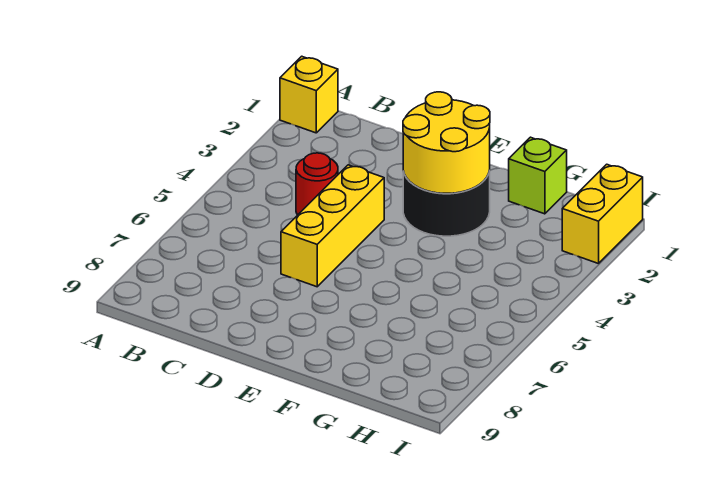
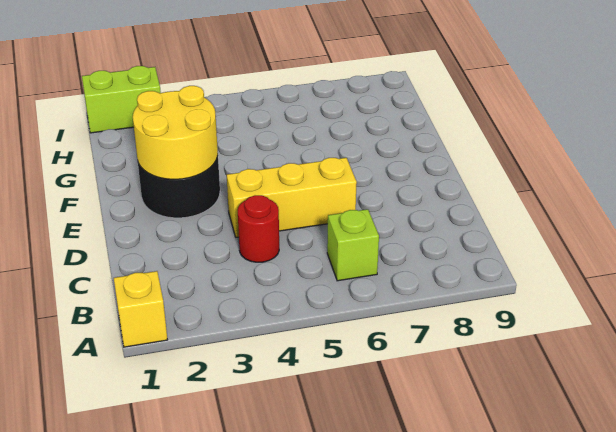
lime brick G1 level 1 -> lime brick B6 level 1
yellow brick I1:I2 level 1 -> lime brick I1:I2 level 1

